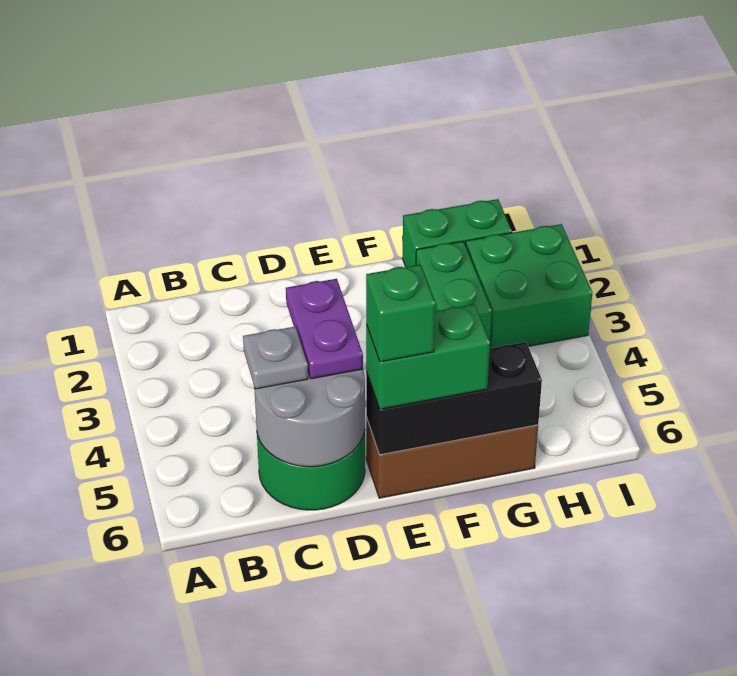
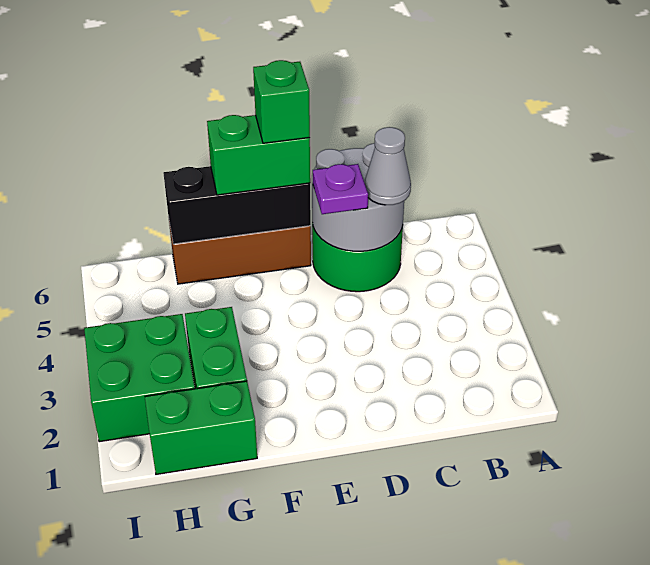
grey plate C5 level 3 -> grey cone C5 level 3
purple plate D4:D5 level 3 -> purple plate D5 level 3

